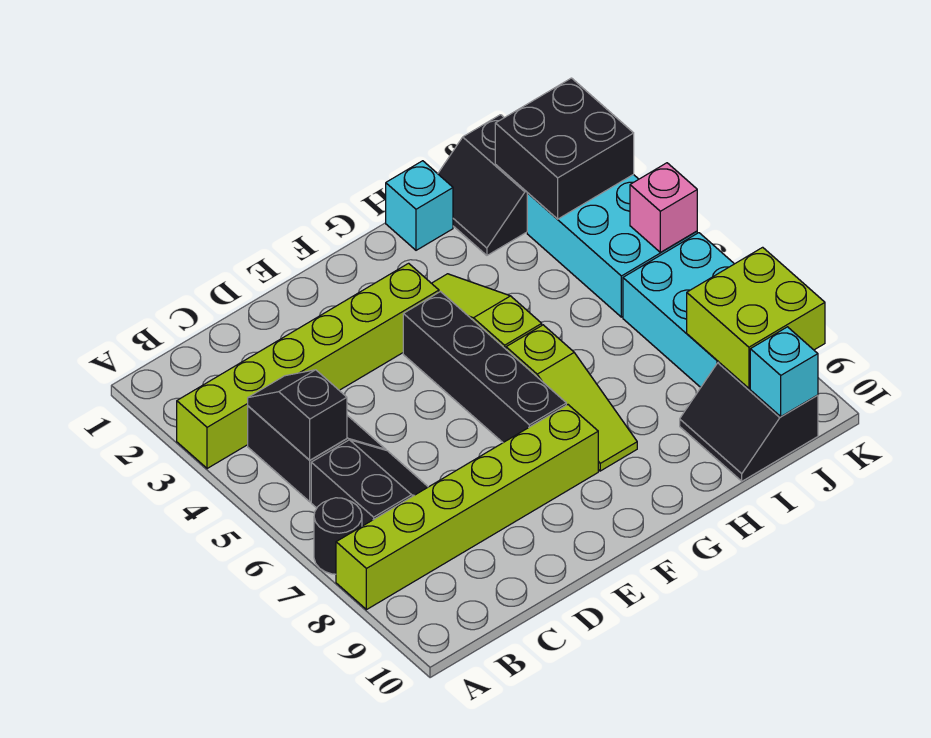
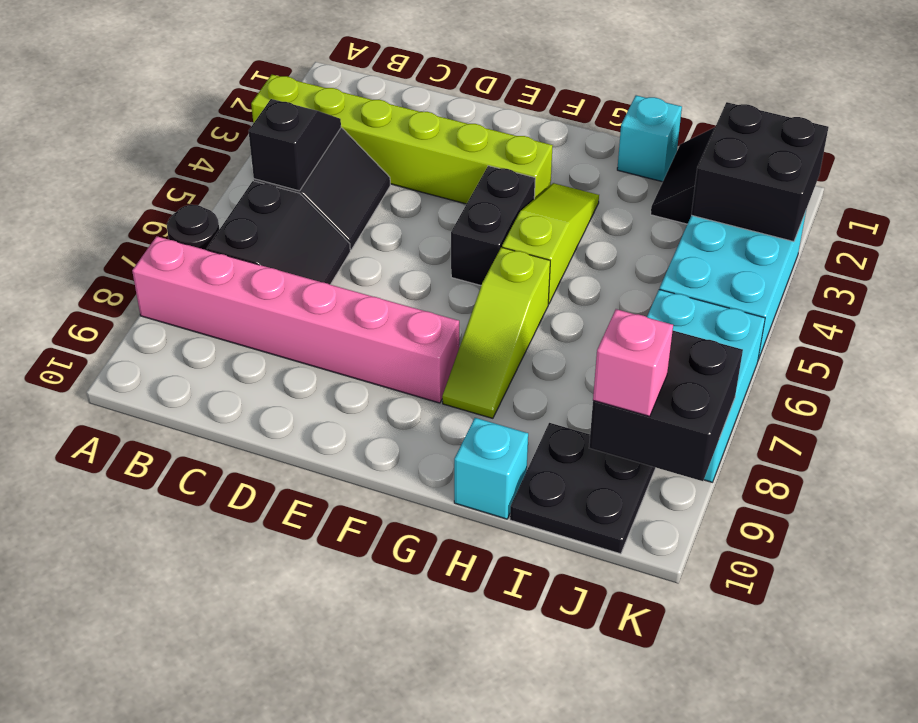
lime brick A8:F8 level 1 -> pink brick A8:F8 level 1
black brick F4:F7 level 1 -> black brick F4:F5 level 1
black slope I9:J10 level 1 top J -> black plate I9:J10 level 1
lime brick J8:K9 level 2 -> black brick J8:K9 level 2
cyan brick J10 level 2 -> cyan brick H10 level 1
pink brick K5 level 2 -> pink brick J9 level 3

